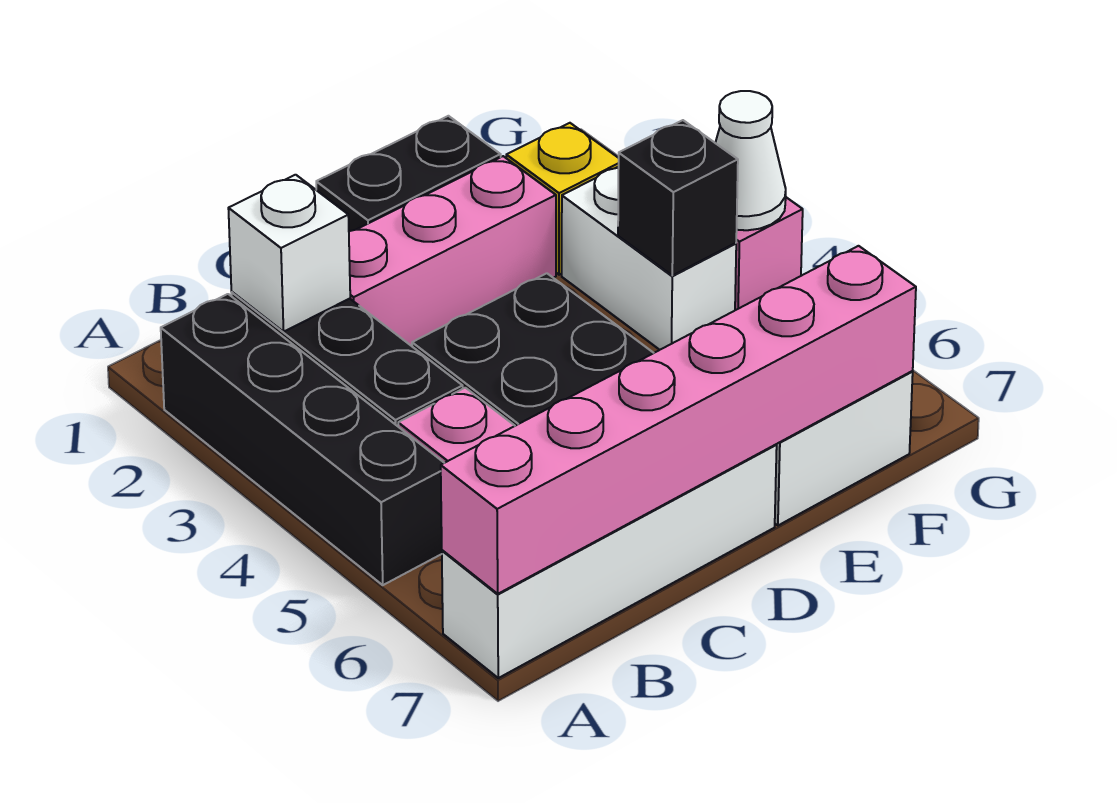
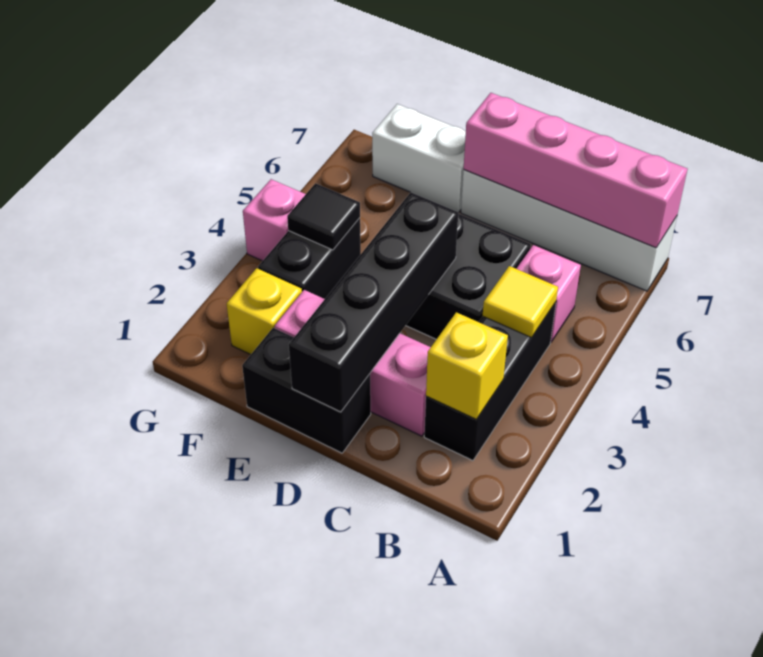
black brick A2:A5 level 1 -> black brick D1:D4 level 2
pink brick A7:F7 level 2 -> pink brick A7:D7 level 2
white brick B2 level 2 -> yellow brick B2 level 2
none -> yellow tile B4 level 2
white brick F3:F4 level 1 -> black brick F3:F4 level 1
black brick F4 level 2 -> black tile F4 level 2
white cone G4 level 2 -> none

